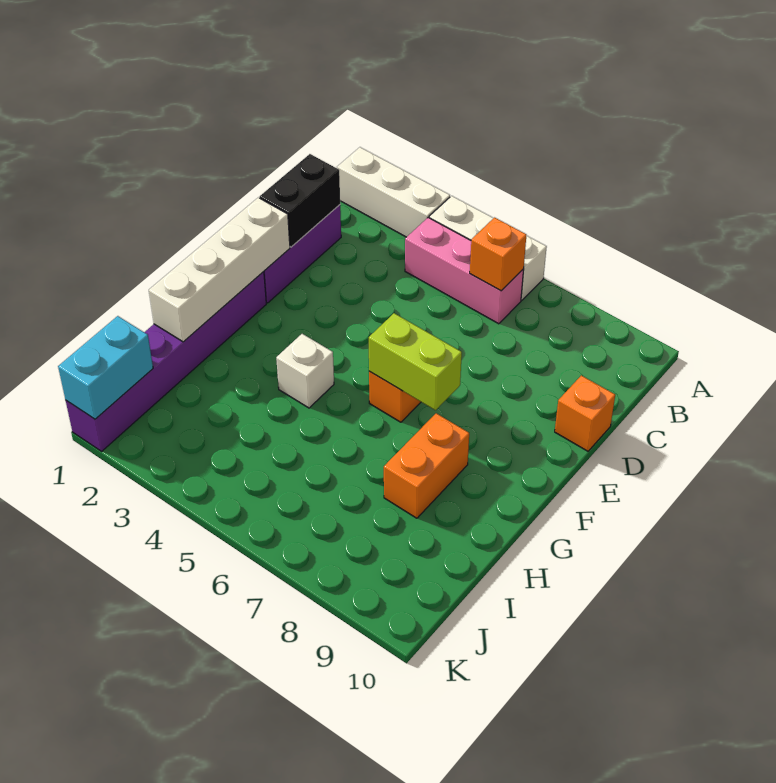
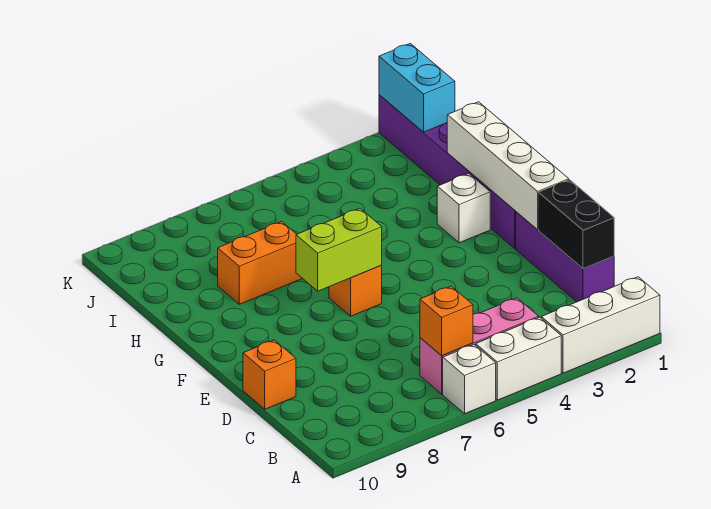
white brick G4 level 1 -> white brick G2 level 1
orange brick G8:H8 level 1 -> orange brick H7:H8 level 1

